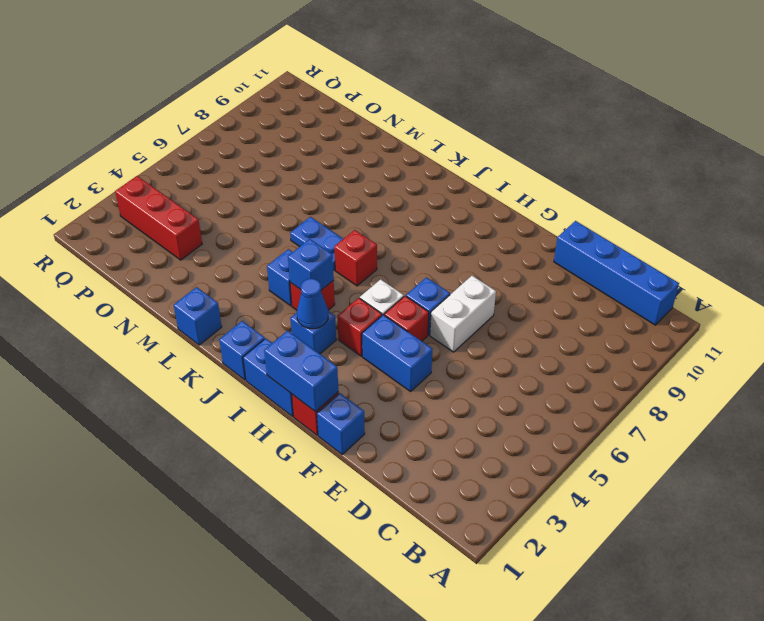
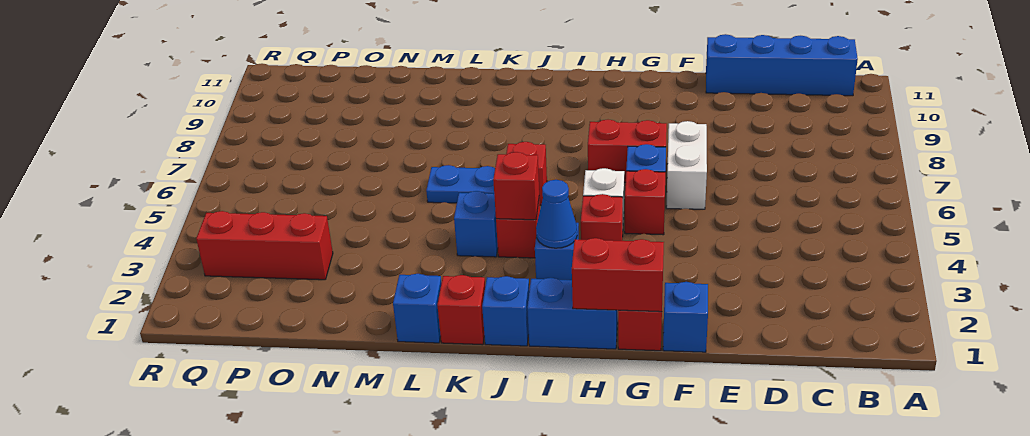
blue brick F4:G4 level 1 -> none
blue brick G1:H1 level 2 -> red brick G1:H1 level 2
none -> red brick G7:H7 level 1
blue brick J4 level 2 -> red brick J4 level 2
none -> red brick K1 level 1

